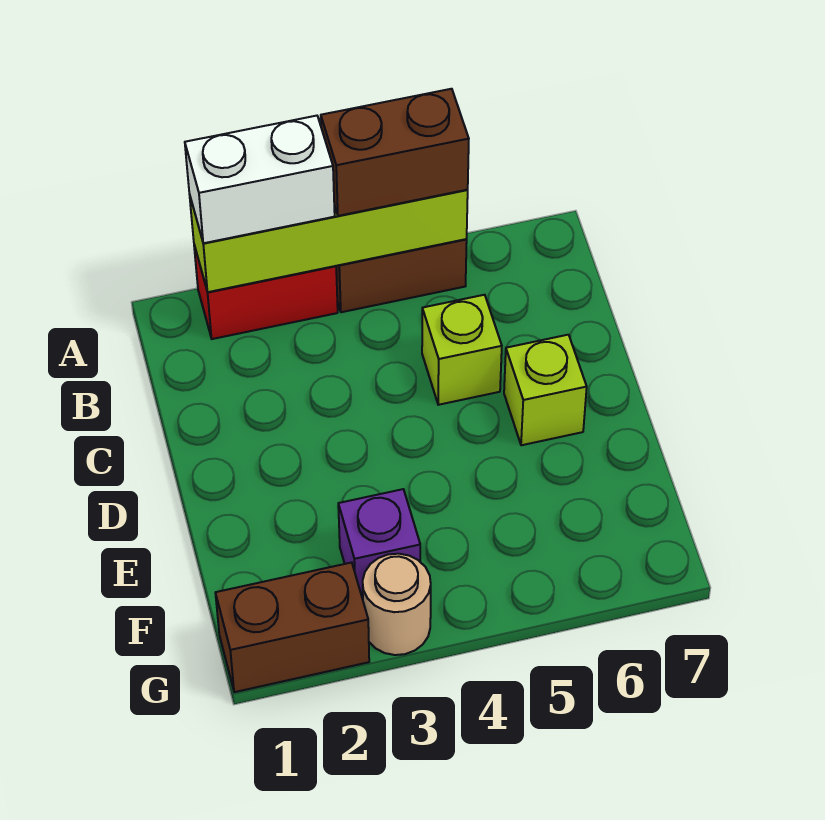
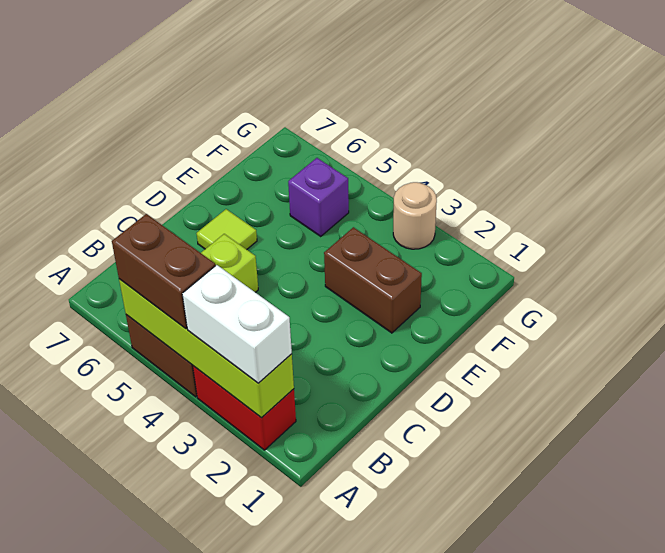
lime brick D6 level 1 -> lime tile D6 level 1
purple brick F3 level 1 -> purple brick F5 level 1
brown brick G1:G2 level 1 -> brown brick E2:E3 level 1

